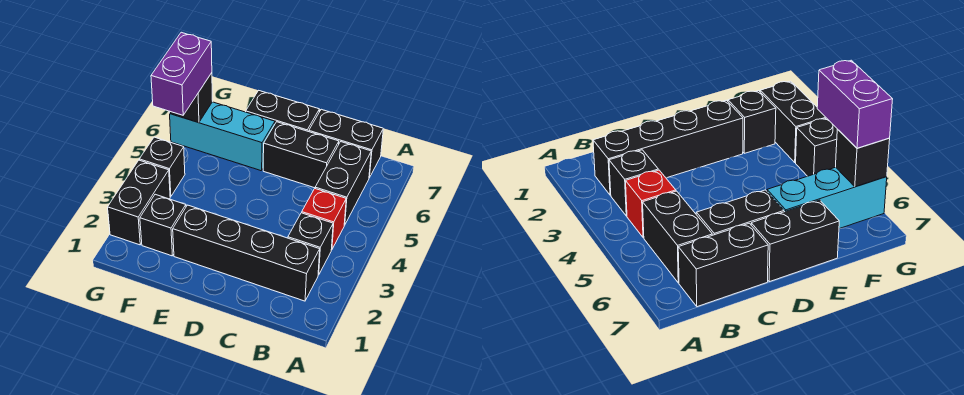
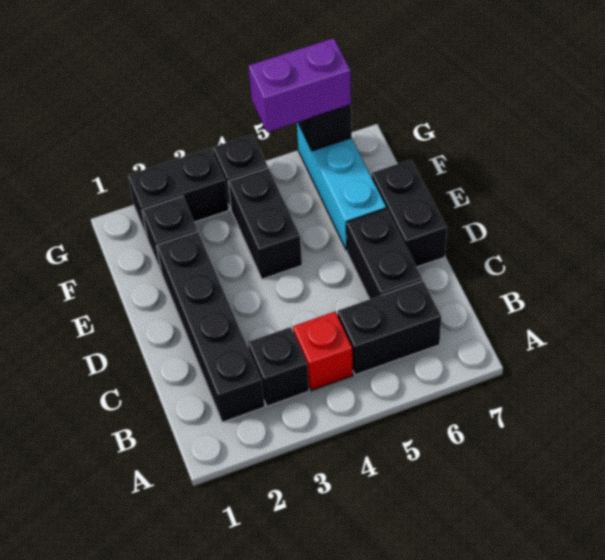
black brick B7:C7 level 1 -> black brick E4:F4 level 1

